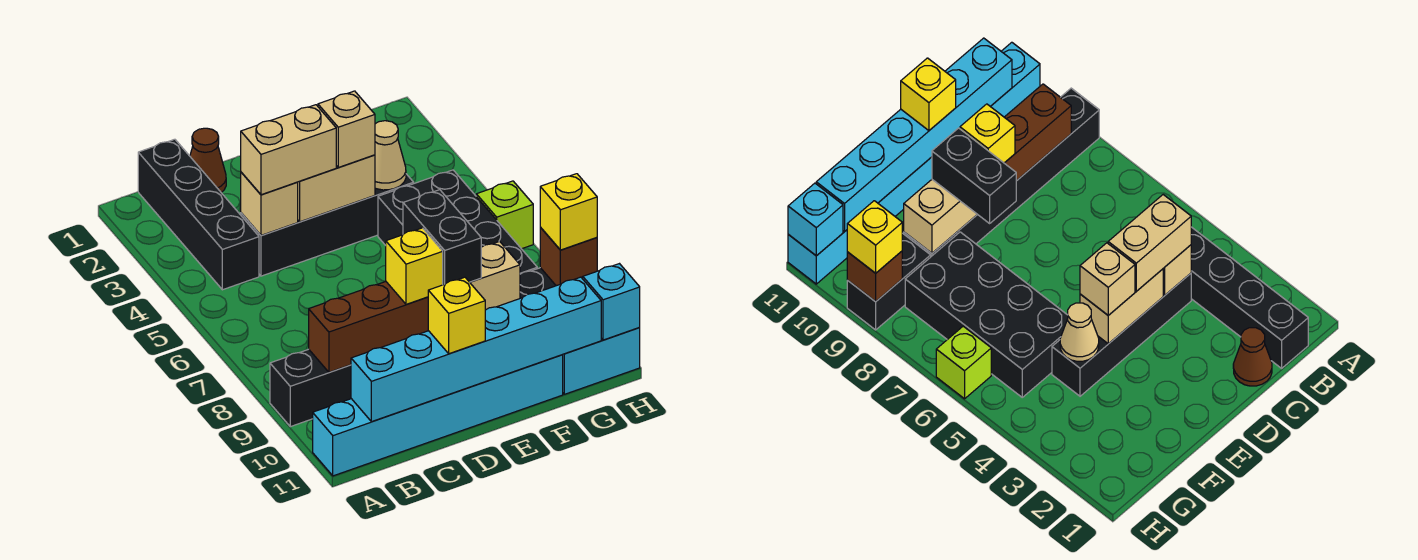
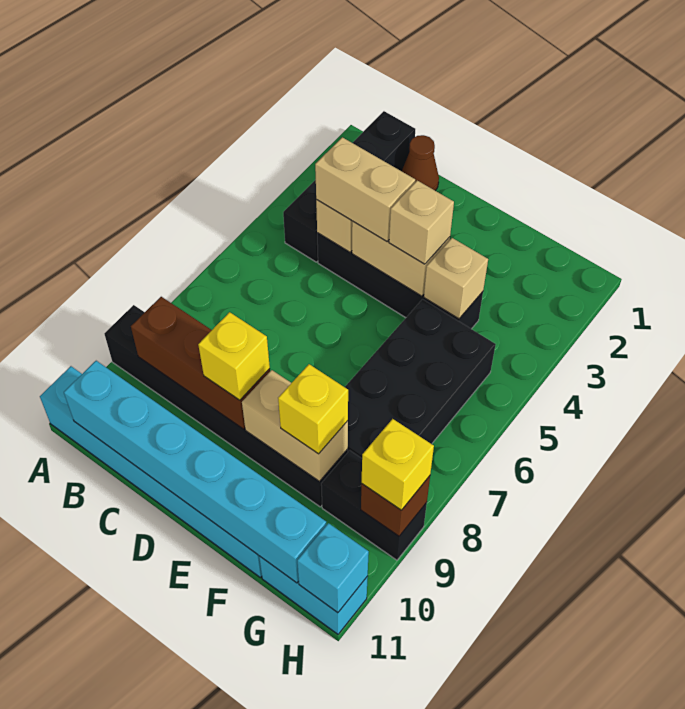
yellow brick D11 level 3 -> yellow brick F9 level 3
black brick E8:E9 level 3 -> none
tan cone F4 level 2 -> tan brick F4 level 2
lime brick H6 level 1 -> none

